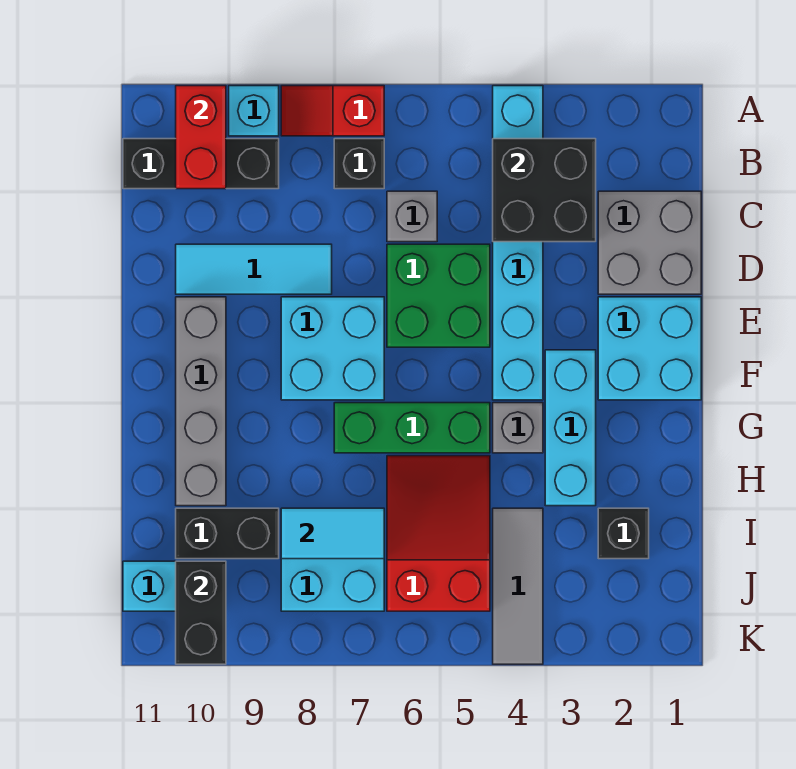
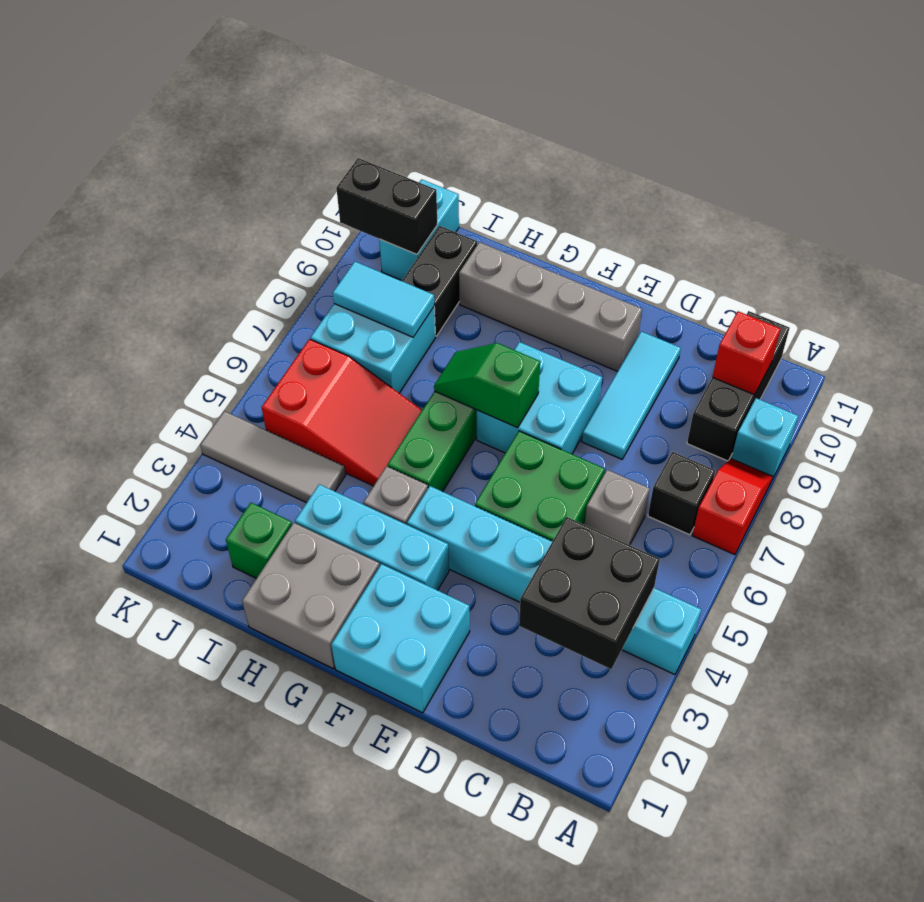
red brick A10:B10 level 2 -> red brick B10 level 2
grey brick C1:D2 level 1 -> grey brick G1:H2 level 1
none -> green slope F7:G7 level 2 top F
black brick I2 level 1 -> green brick I2 level 1
cyan tile I7:I8 level 2 -> cyan tile I8:J8 level 2

